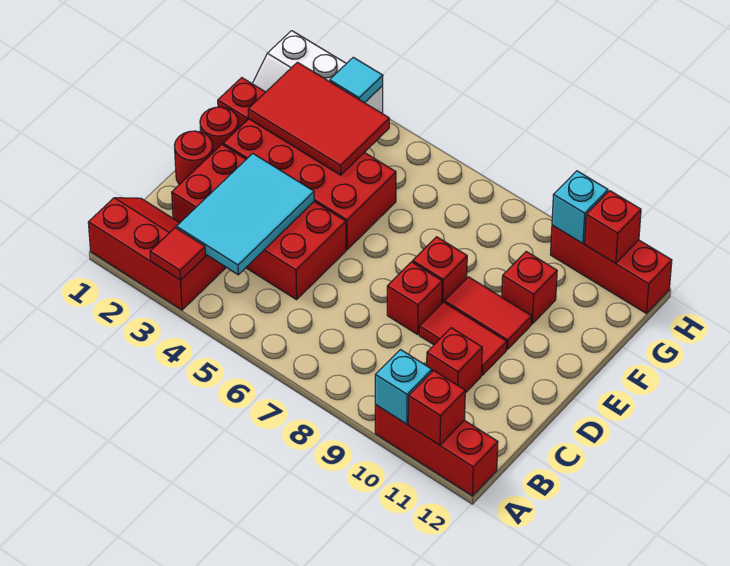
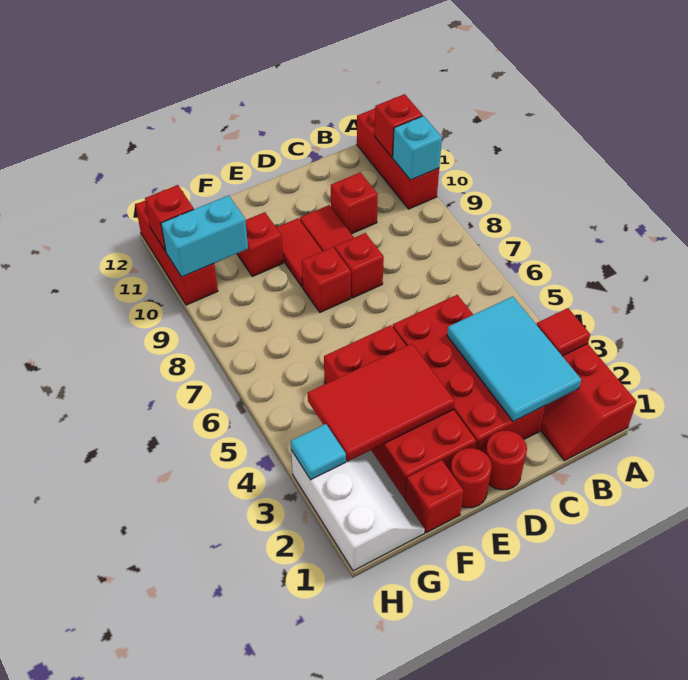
cyan tile B3:D4 level 2 -> cyan tile B2:C4 level 2
red tile F2:G4 level 2 -> red tile E3:G4 level 2
cyan brick H10 level 2 -> cyan brick G10:H10 level 2

